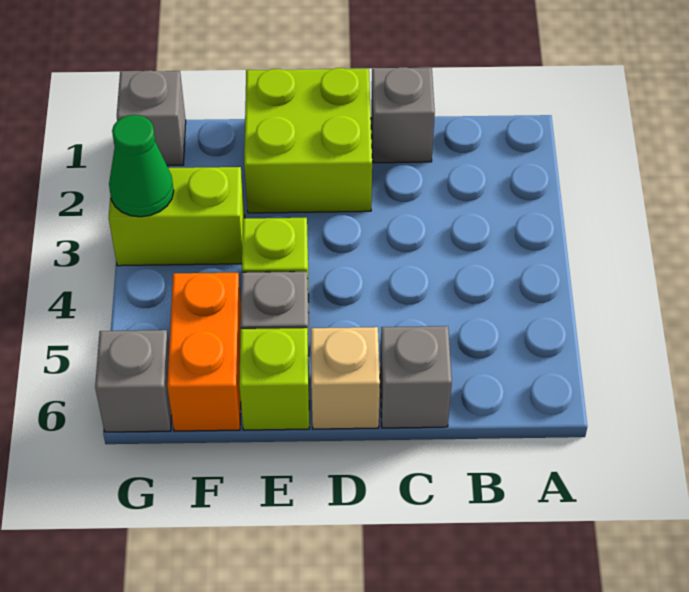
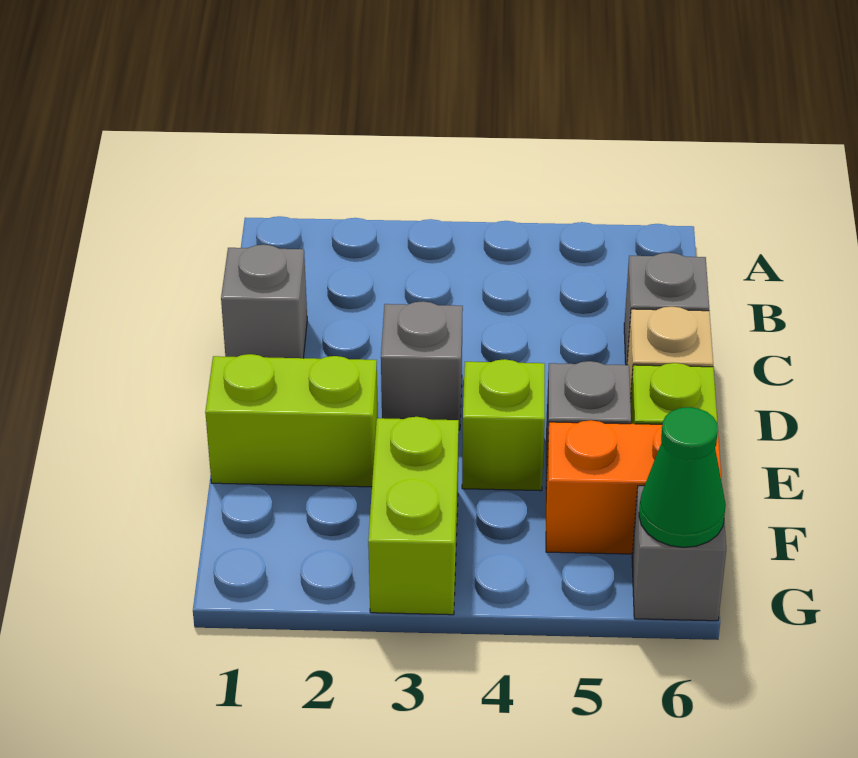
lime brick D1:E2 level 1 -> lime brick E1:E2 level 1
grey brick G1 level 1 -> grey brick D3 level 1
green cone G3 level 2 -> green cone G6 level 2

